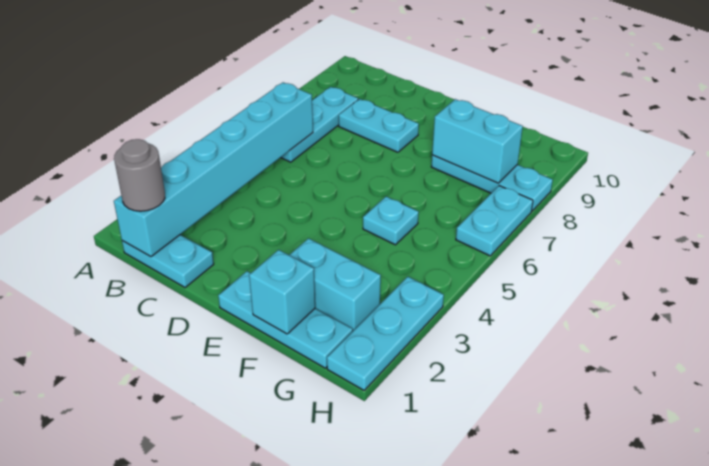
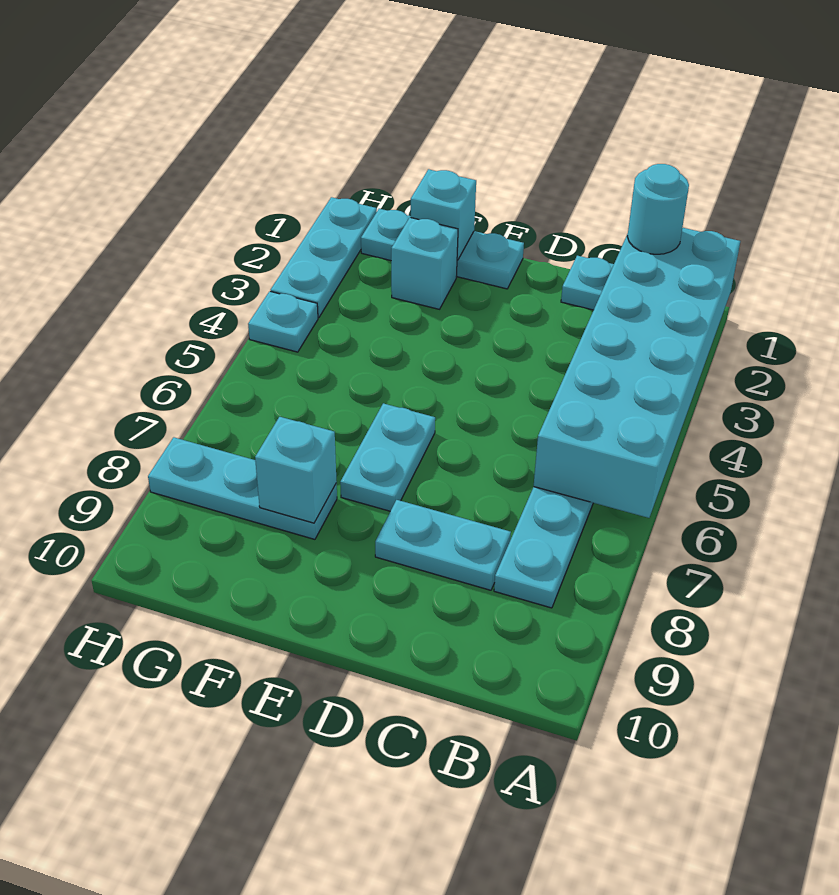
cyan brick B1:B6 level 2 -> cyan brick A1:B6 level 2
grey round brick B1 level 3 -> cyan round brick B1 level 3
cyan brick F2:G2 level 1 -> cyan brick F2 level 1
cyan plate F5 level 1 -> cyan plate H4 level 1
cyan brick F8:G8 level 2 -> cyan brick F8 level 2
cyan plate H6:H7 level 1 -> cyan plate E6:E7 level 1

